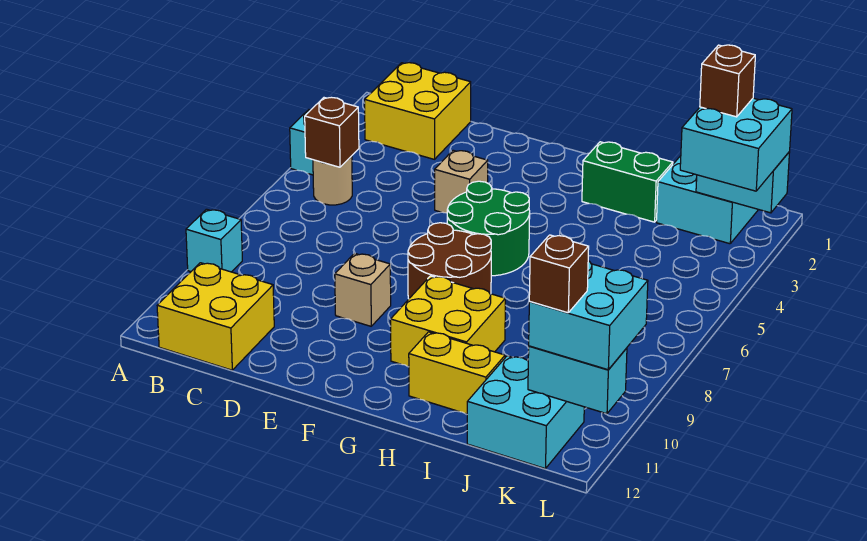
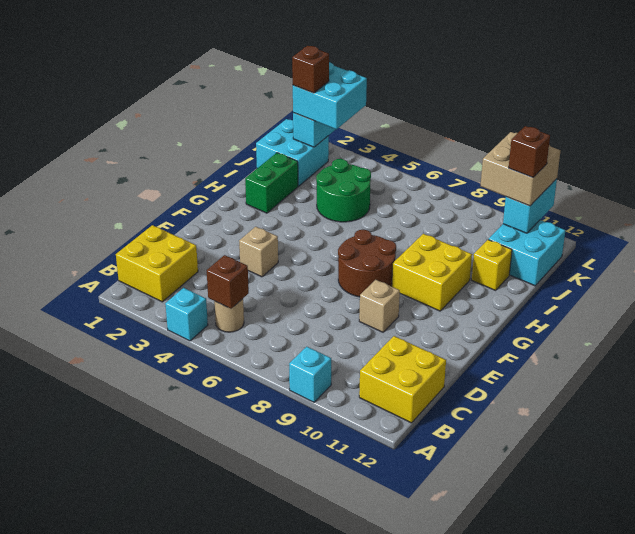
green round brick F5:G6 level 1 -> green round brick I4:J5 level 1
yellow brick H11:I11 level 1 -> yellow brick I11 level 1
cyan brick K10:L11 level 3 -> tan brick K10:L11 level 3

